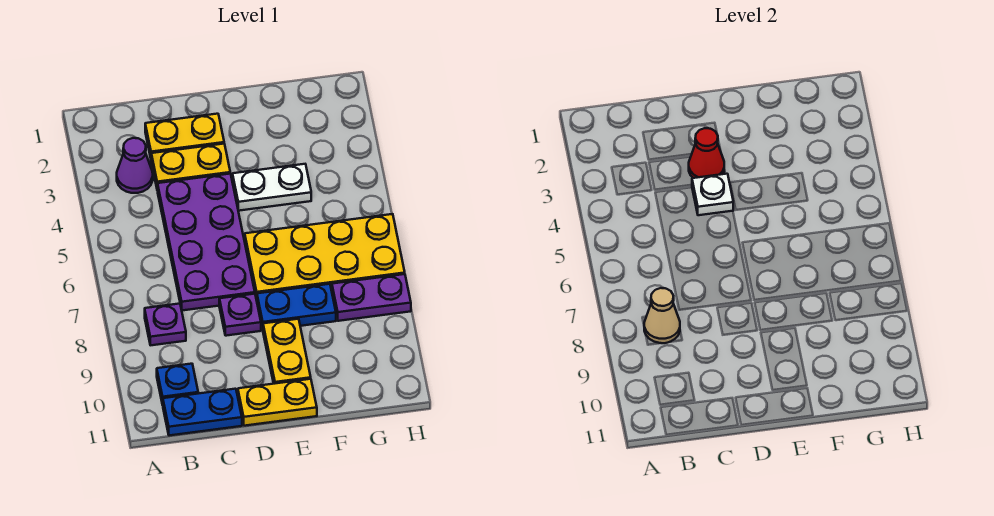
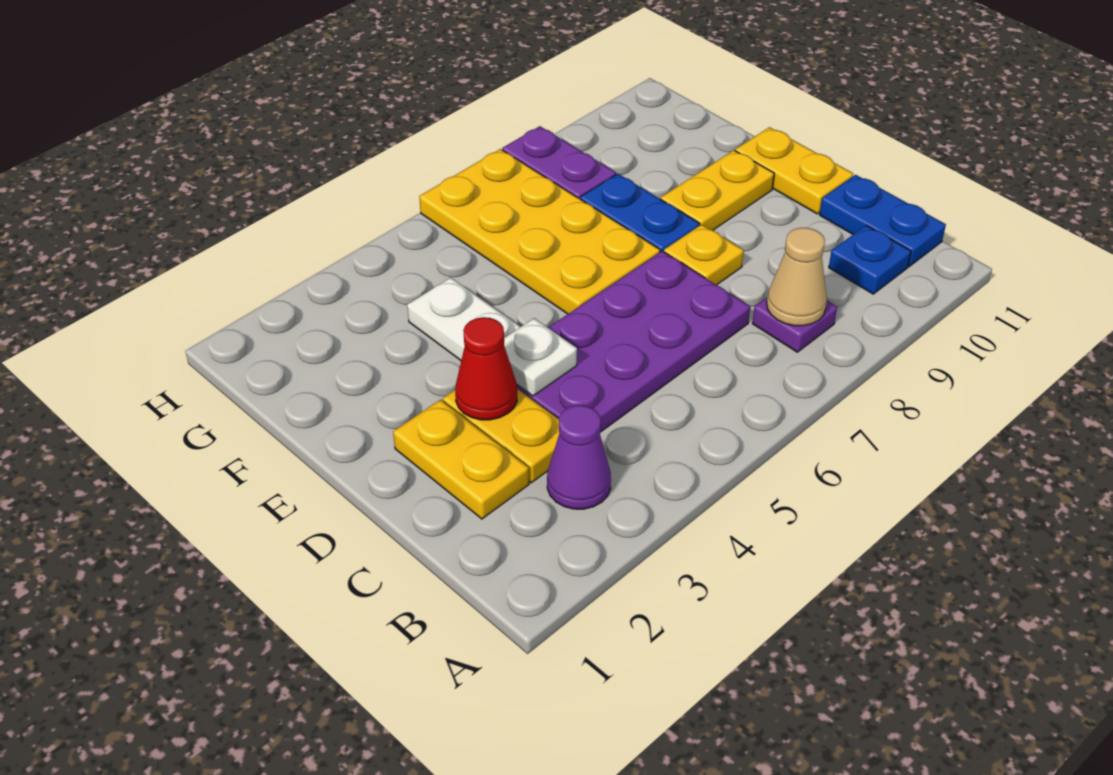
purple plate D8 level 1 -> yellow plate D8 level 1

